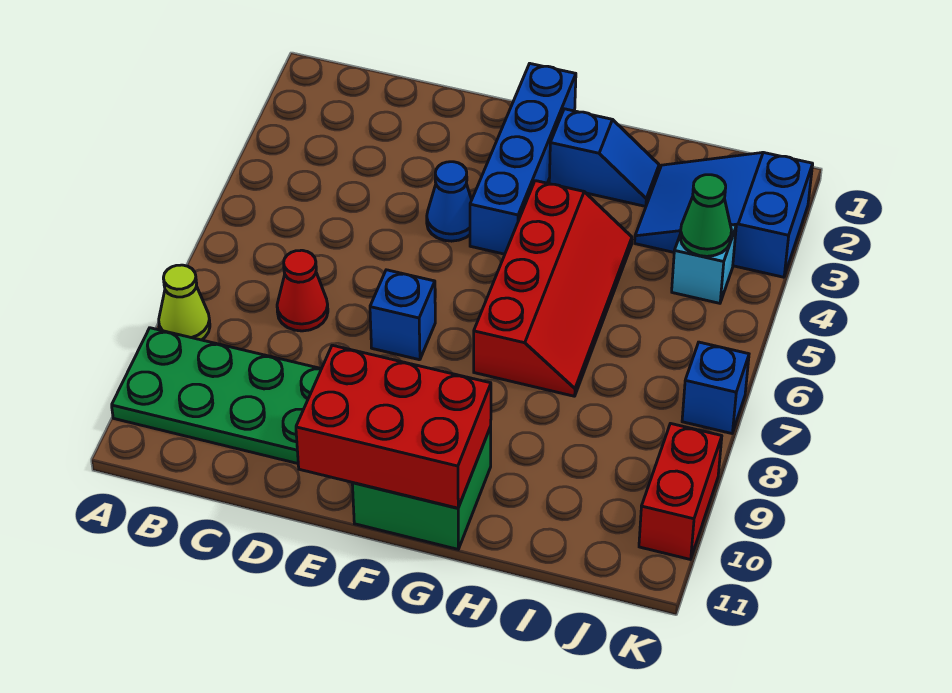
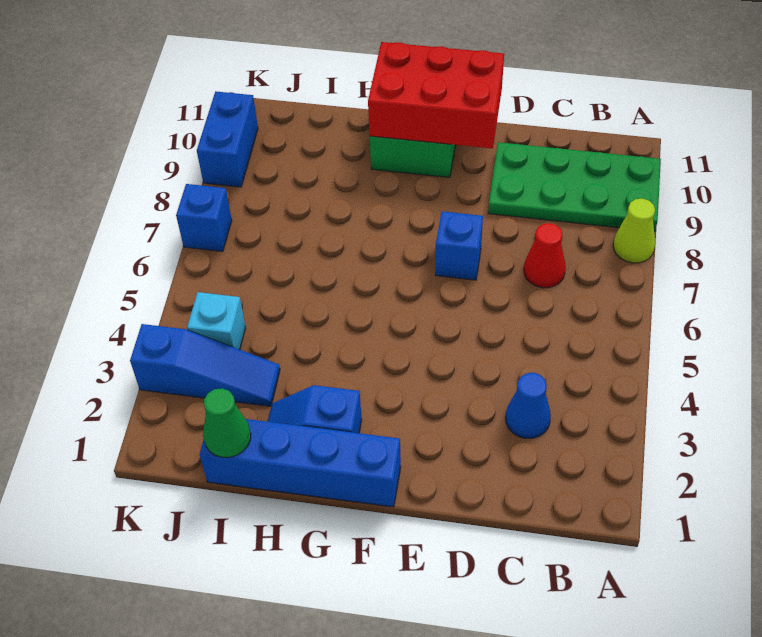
blue cone E4 level 1 -> blue cone C3 level 1
blue brick F1:F4 level 1 -> blue brick F1:I1 level 1
red slope G4:H7 level 1 top G -> none
blue slope I2:K3 level 1 top K -> blue slope I3:K3 level 1 top K
green cone J4 level 2 -> green cone I1 level 2
red brick K9:K10 level 1 -> blue brick K9:K10 level 1

